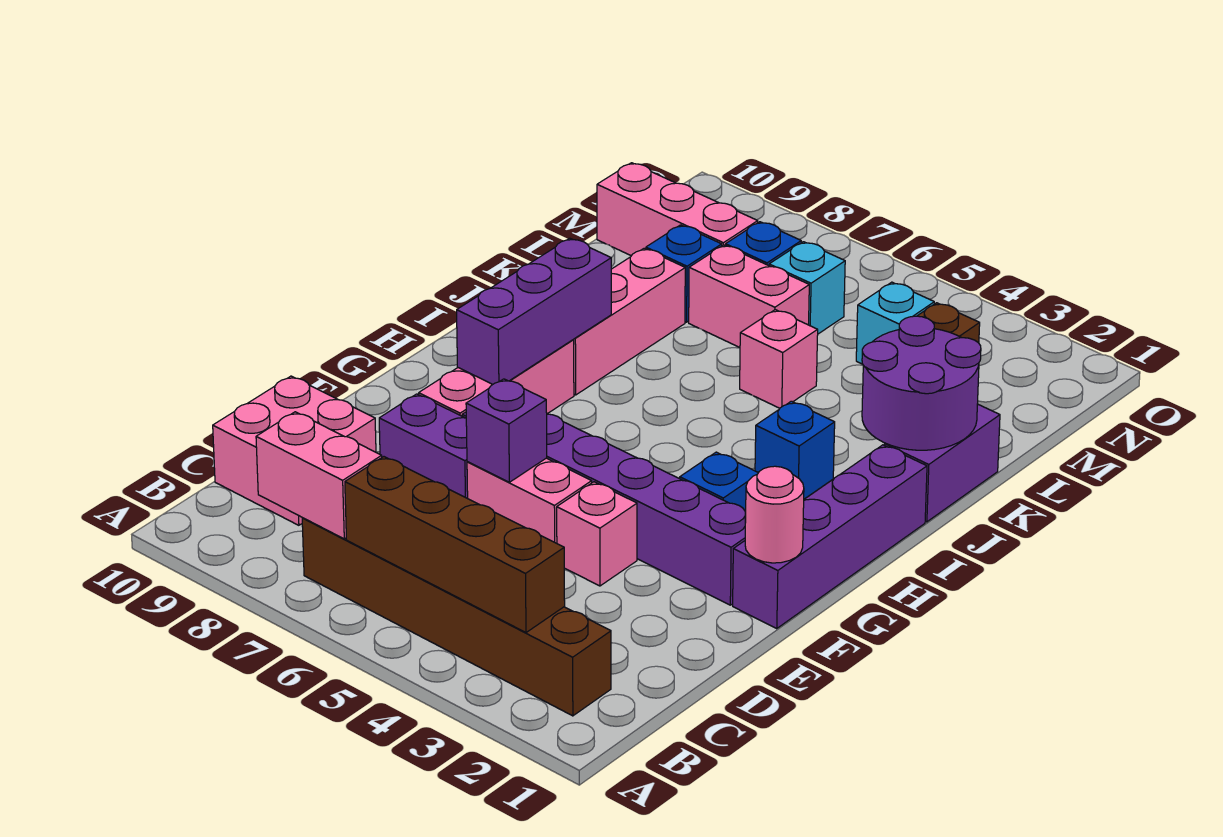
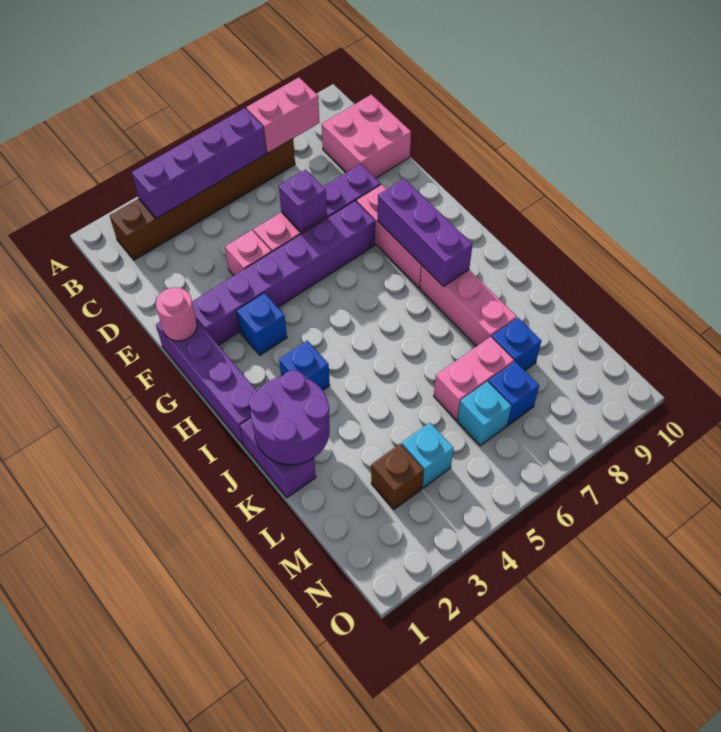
brown brick B3:B6 level 2 -> purple brick B3:B6 level 2
pink brick K5 level 1 -> none
pink brick M8:M10 level 1 -> none

